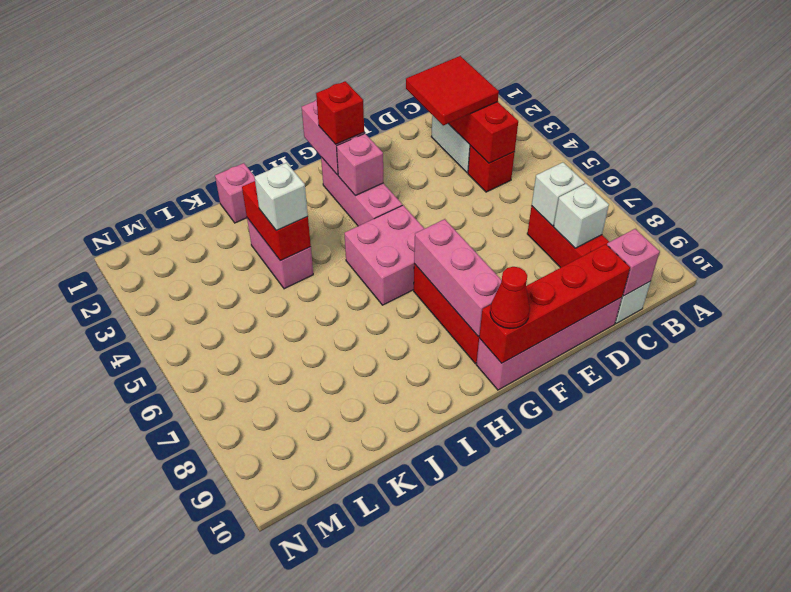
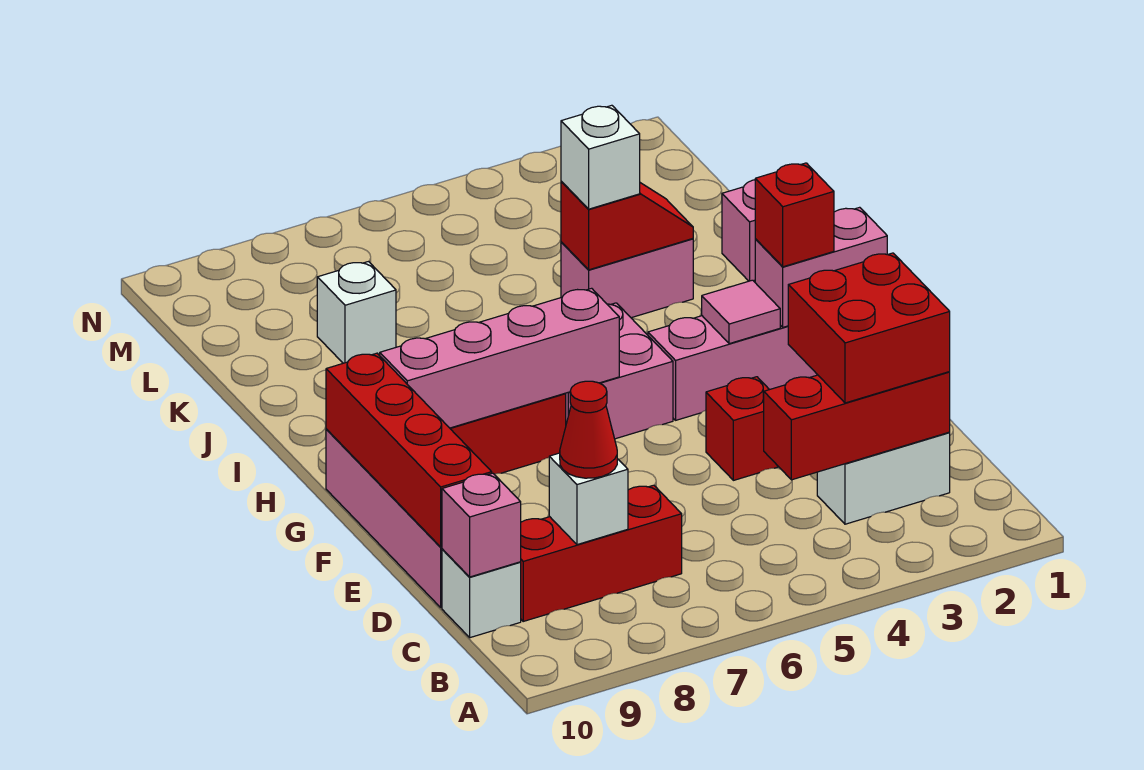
red tile C2:D3 level 3 -> red brick C2:D3 level 3
red brick C4 level 1 -> red brick E4 level 1
white brick C7 level 2 -> white brick K8 level 1
pink brick G3 level 2 -> pink tile G3 level 2
pink brick G7:G9 level 2 -> pink brick G6:G9 level 2
red cone G10 level 3 -> red cone C8 level 3
red brick J3:J4 level 2 -> red slope J3:J4 level 2 top 4

